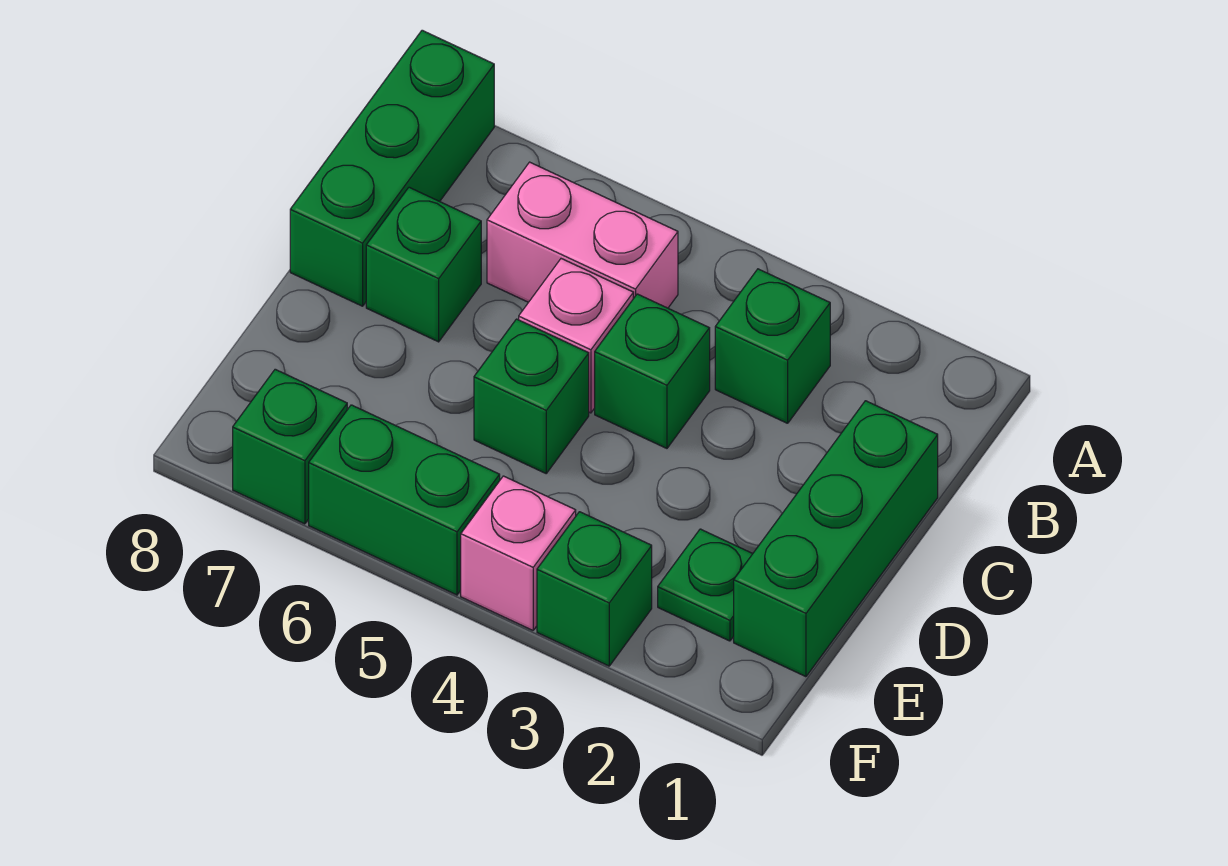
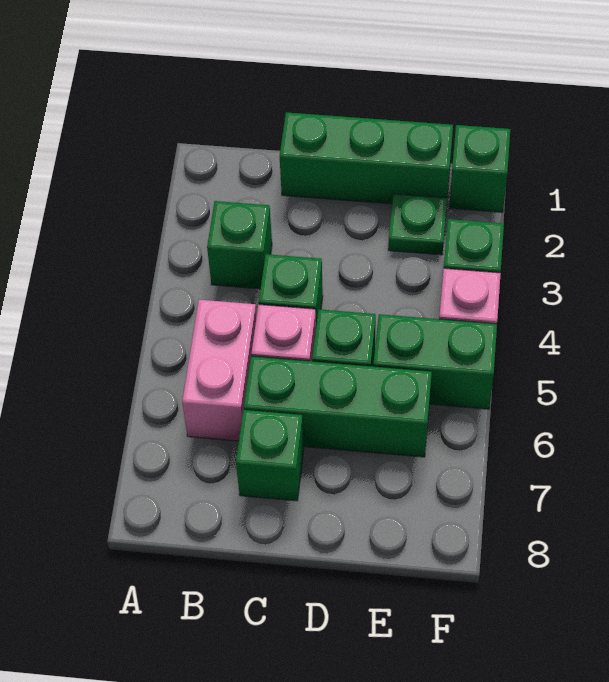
green brick A8:C8 level 1 -> green brick C6:E6 level 1
green brick F5:F6 level 1 -> green brick E5:F5 level 1
green brick F7 level 1 -> green brick F1 level 1

